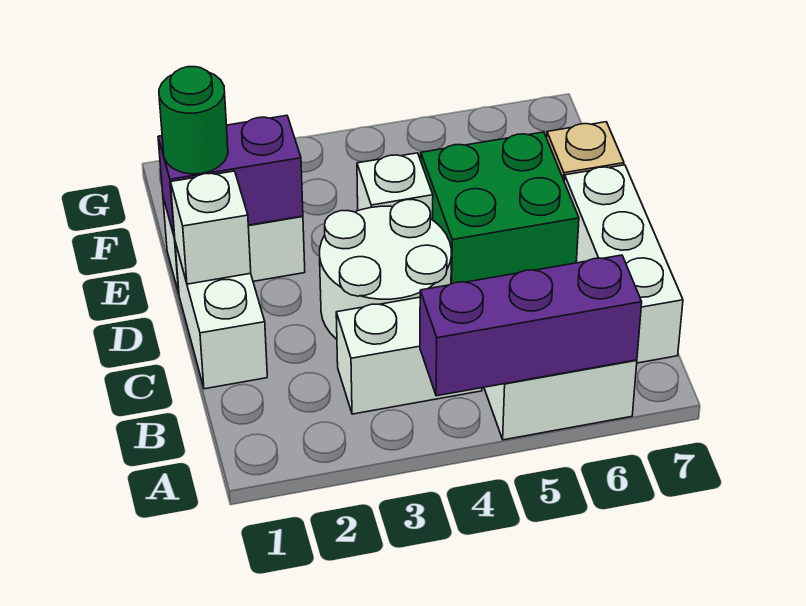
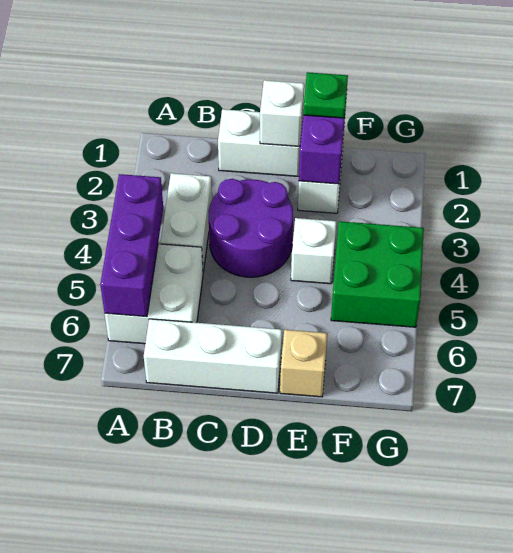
white round brick C3:D4 level 1 -> purple round brick C3:D4 level 1
green brick D5:E6 level 1 -> green brick F4:G5 level 1
green round brick E1 level 3 -> green plate E1 level 3

